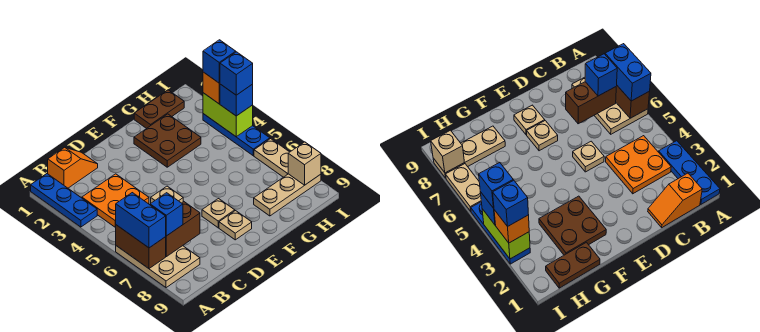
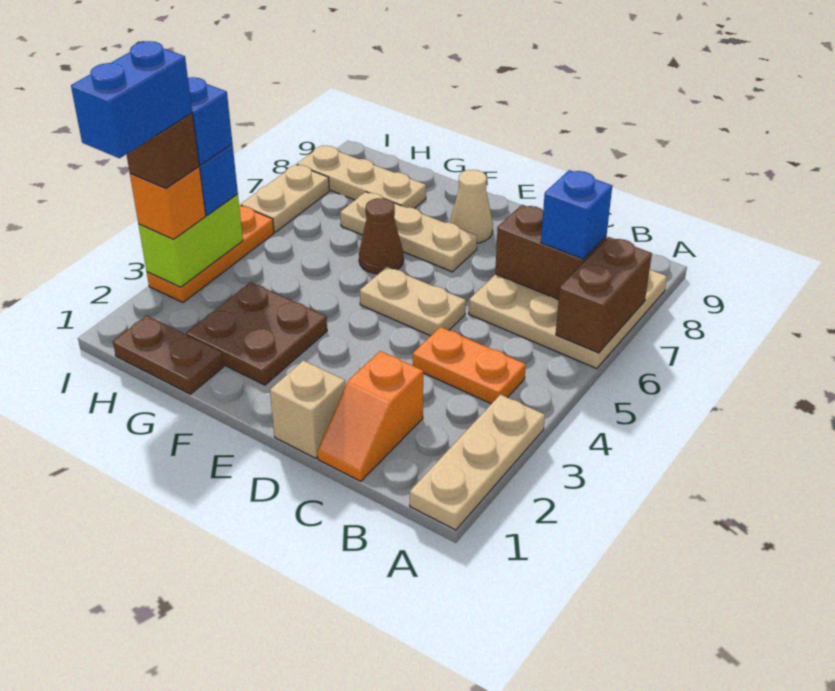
blue plate A1:A3 level 1 -> tan plate A1:A3 level 1
tan plate A6:B8 level 1 -> tan plate A6:C8 level 1
blue brick A6:A7 level 3 -> blue brick I2:I3 level 5
orange slope B1:C1 level 1 top B -> orange slope C1:C2 level 1 top 2
orange plate B3:C4 level 1 -> orange plate B4:C4 level 1
tan plate D5 level 1 -> tan plate D5:E5 level 1
tan plate E7 level 1 -> tan plate E7:G7 level 1
tan plate E8 level 1 -> tan cone E8 level 1
none -> brown cone F6 level 1
blue plate I3:I5 level 1 -> orange plate I3:I5 level 1
blue brick I3 level 4 -> brown brick I3 level 4
tan brick I8 level 2 -> tan brick D1 level 1

